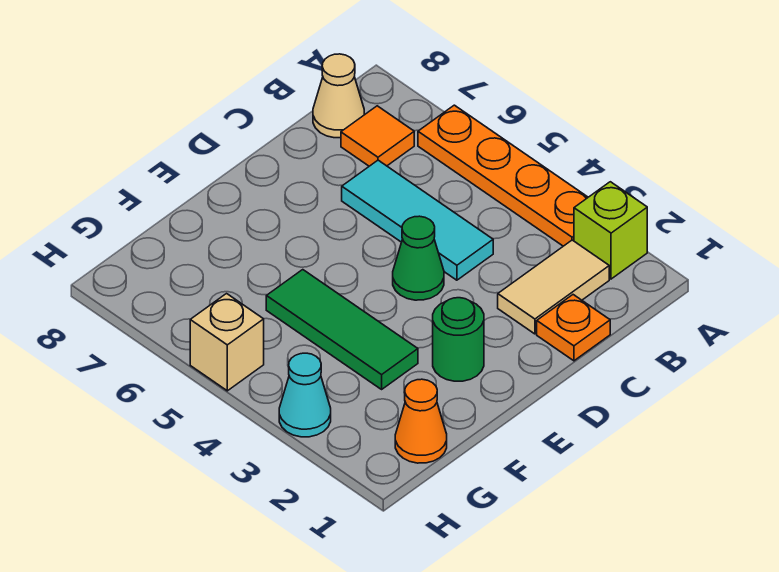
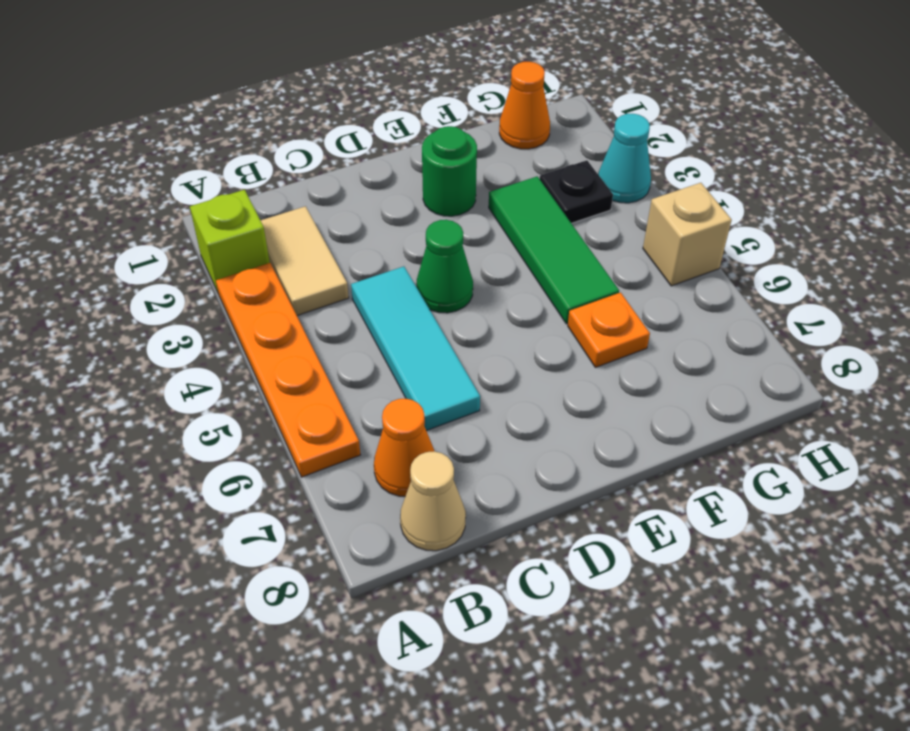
tan tile B2:C2 level 1 -> tan tile B2:B3 level 1
orange tile B7 level 1 -> orange cone B7 level 1
orange plate C1 level 1 -> orange plate F6 level 1
none -> black plate G3 level 1

